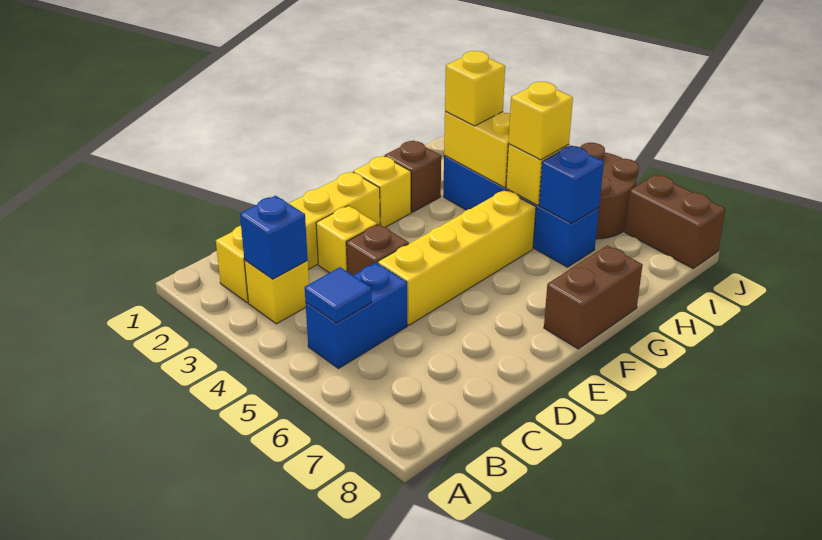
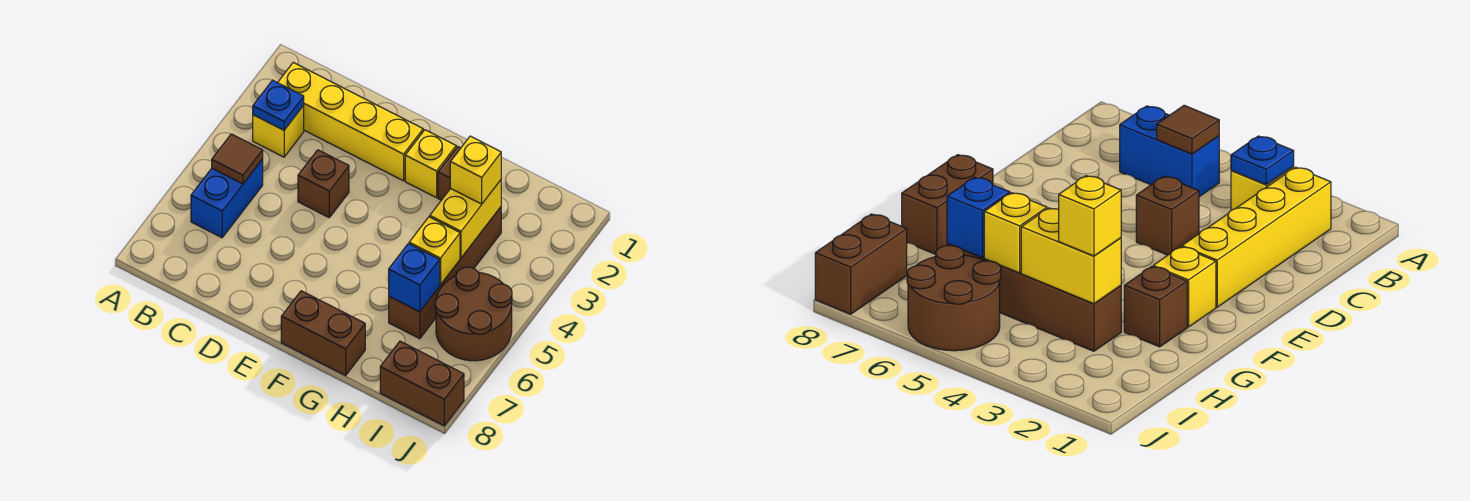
blue brick B3 level 2 -> blue plate B3 level 2
blue brick B5:C5 level 1 -> blue brick B5:B6 level 1
blue tile B5 level 2 -> brown tile B5 level 2
yellow brick D3 level 1 -> none
yellow brick D5:G5 level 1 -> none
blue brick H3:H6 level 1 -> brown brick H3:H6 level 1
yellow brick H5 level 3 -> none
brown brick J7:J8 level 1 -> brown brick I8:J8 level 1

